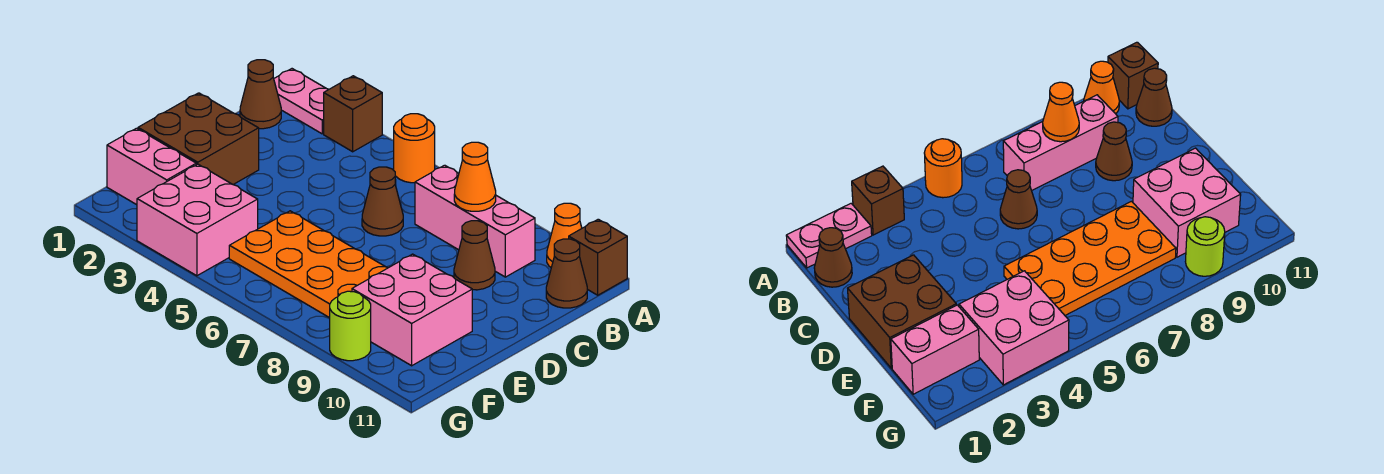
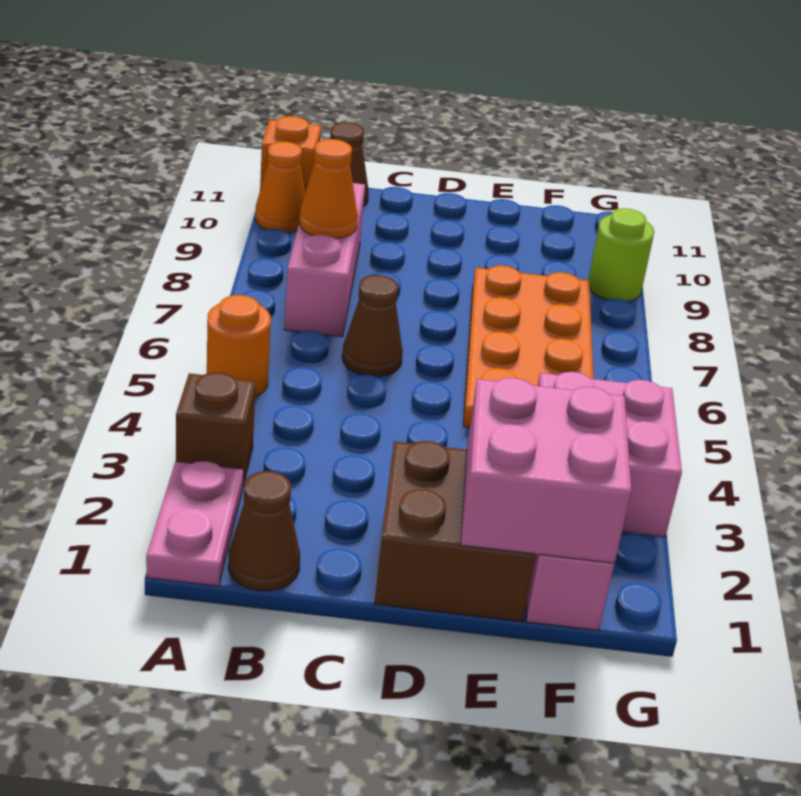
brown brick A11 level 1 -> orange brick A11 level 1
brown cone C9 level 1 -> none
pink brick E9:F10 level 1 -> pink brick E1:F2 level 2

